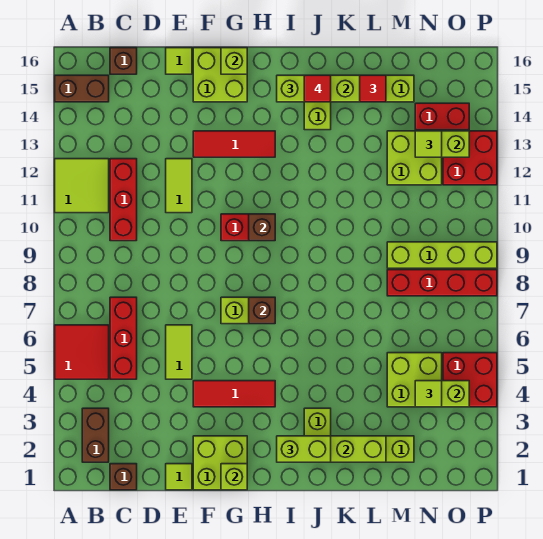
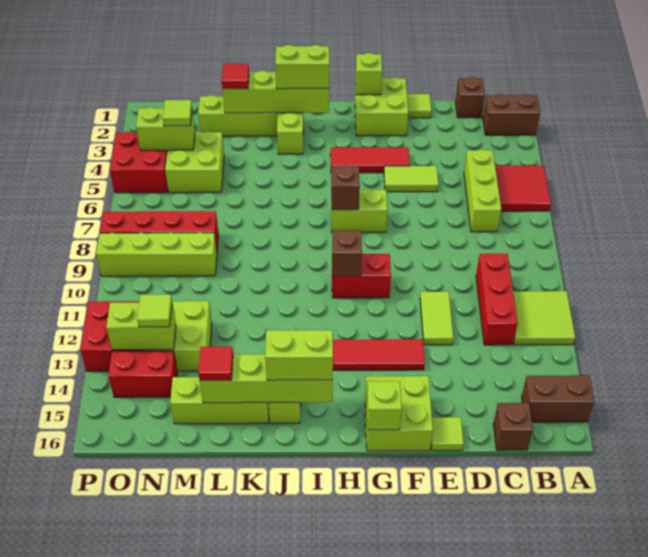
brown brick B2:B3 level 1 -> brown brick A2:B2 level 1
red brick C5:C7 level 1 -> lime brick C5:C7 level 1
lime tile E5:E6 level 1 -> lime tile E5:F5 level 1
red tile J15 level 4 -> red tile L2 level 3

